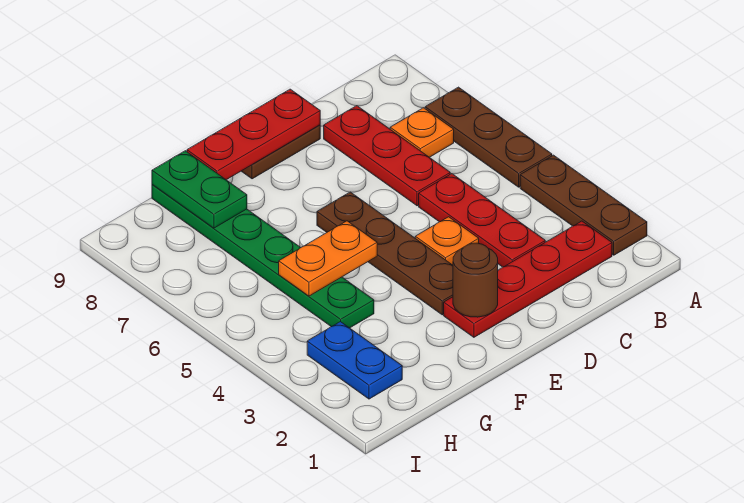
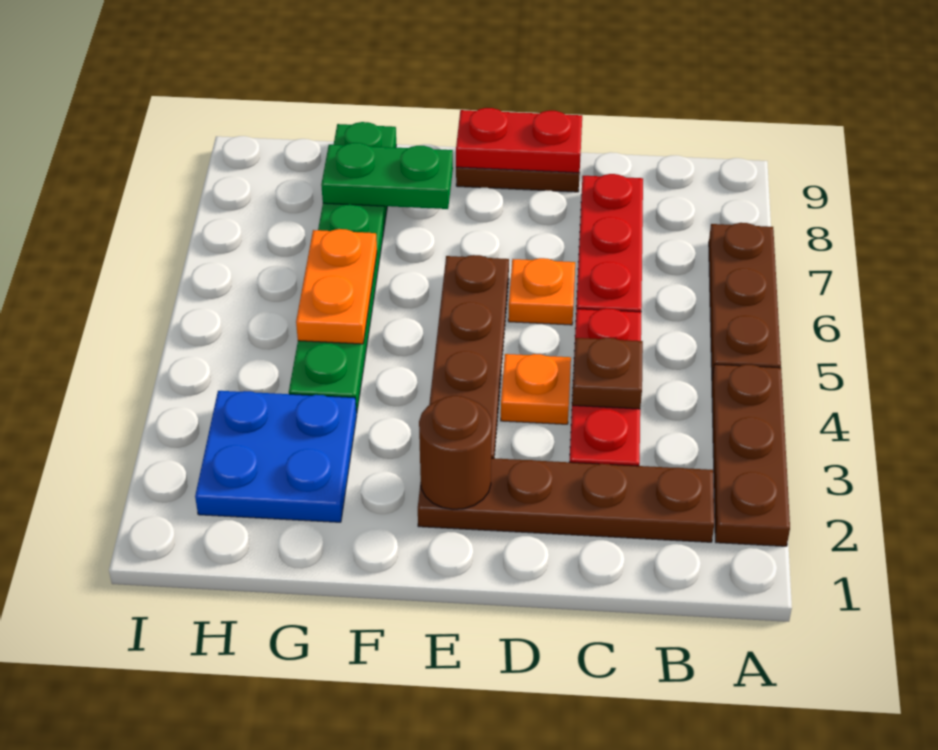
red plate B2:E2 level 1 -> brown plate B2:E2 level 1
orange plate B7 level 1 -> orange plate D6 level 1
none -> brown plate C4 level 2
red plate D9:F9 level 2 -> red plate D9:E9 level 2
orange plate F5:G5 level 2 -> orange plate G5:G6 level 2
green plate G8:G9 level 2 -> green plate F8:G8 level 2
blue plate H2:H3 level 1 -> blue plate G2:H3 level 1

